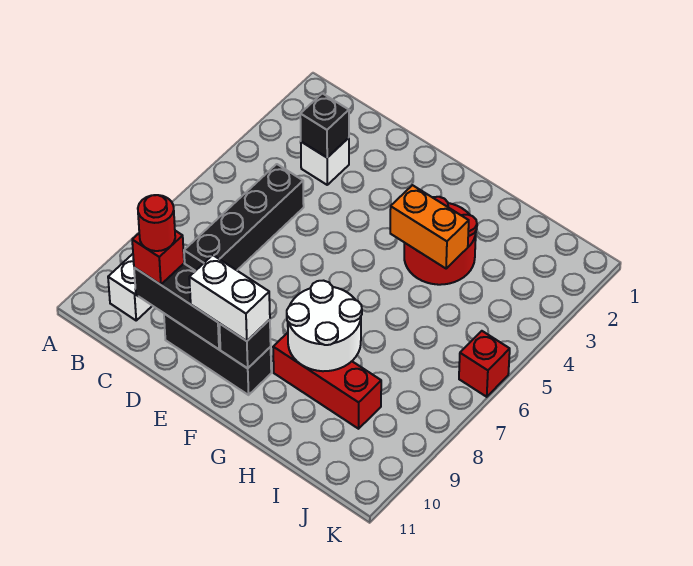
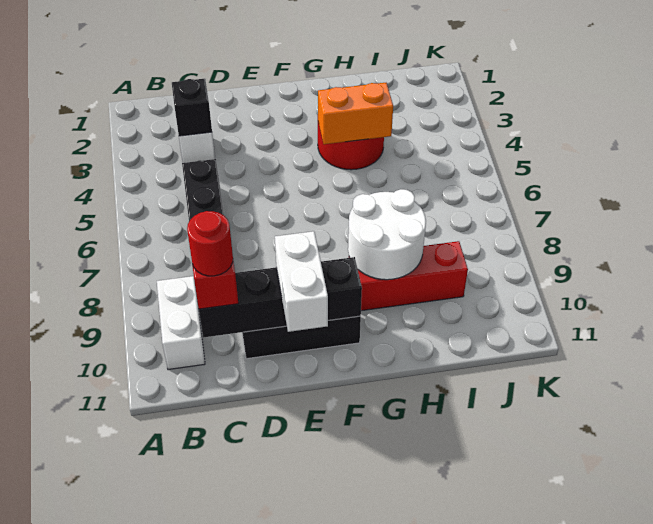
white brick E10:F10 level 3 -> white brick E10:E11 level 3
red brick K6 level 1 -> none

